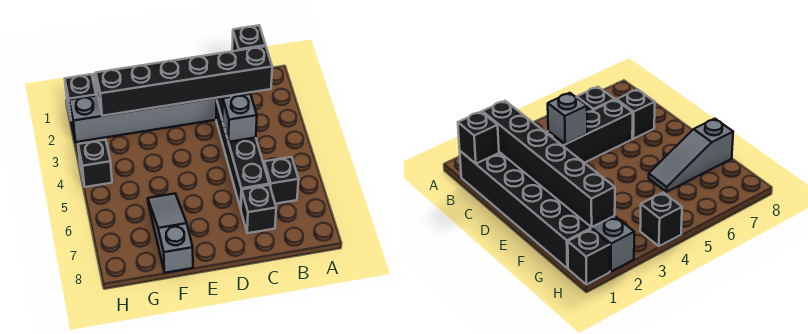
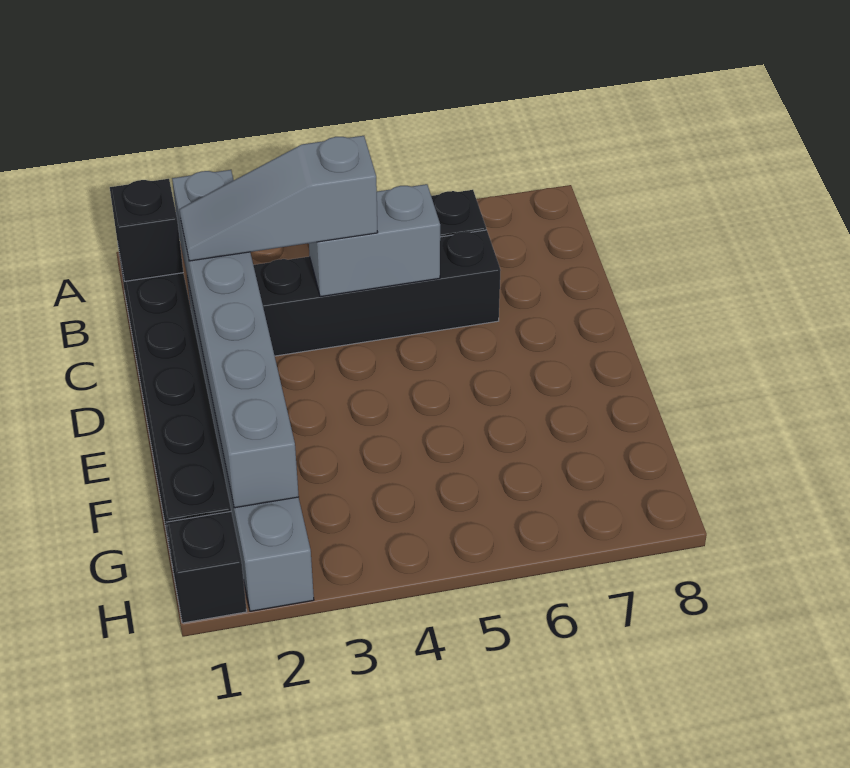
black brick B2:G2 level 2 -> grey brick B2:G2 level 2
grey brick C4 level 2 -> grey brick C4:C5 level 2
black brick C7 level 1 -> none
grey slope F6:F8 level 1 top 8 -> grey slope C2:C4 level 3 top 4
black brick H4 level 1 -> none

